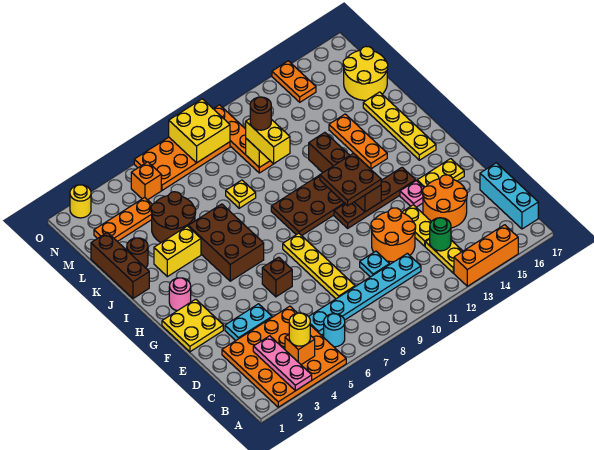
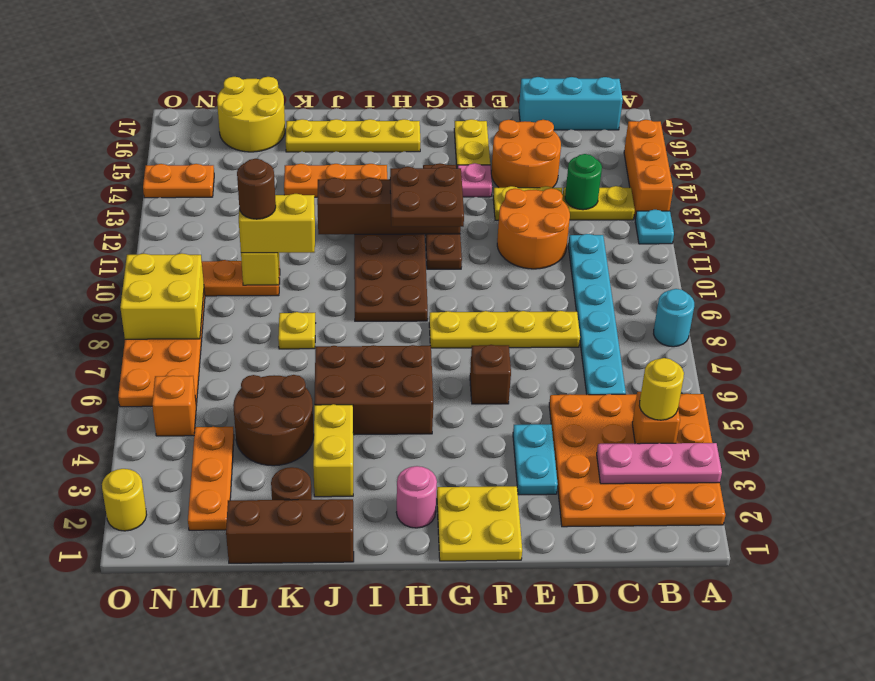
cyan round brick B6 level 1 -> cyan round brick A8 level 1
cyan plate D10 level 1 -> cyan plate A12 level 1

